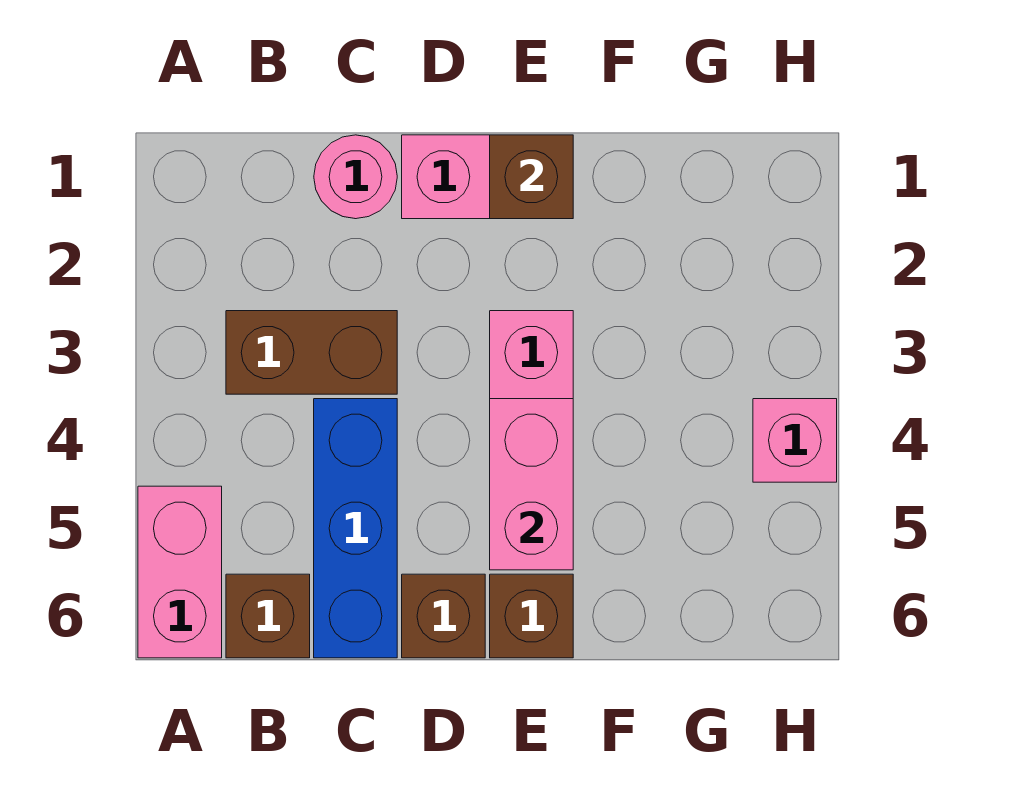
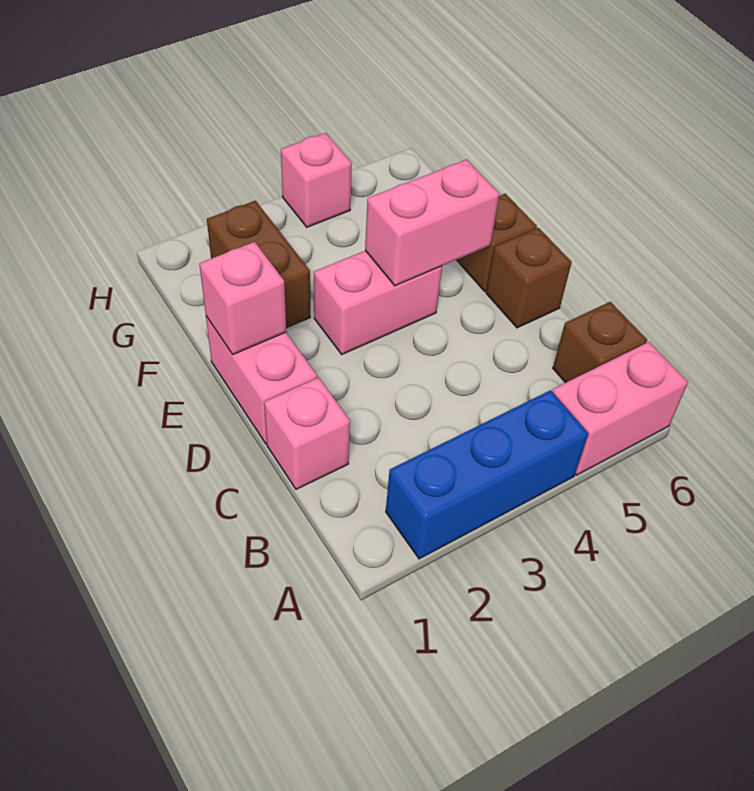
brown brick B3:C3 level 1 -> brown brick F2:G2 level 1
pink round brick C1 level 1 -> pink brick C1 level 1
blue brick C4:C6 level 1 -> blue brick A2:A4 level 1
brown brick E1 level 2 -> pink brick E1 level 2

